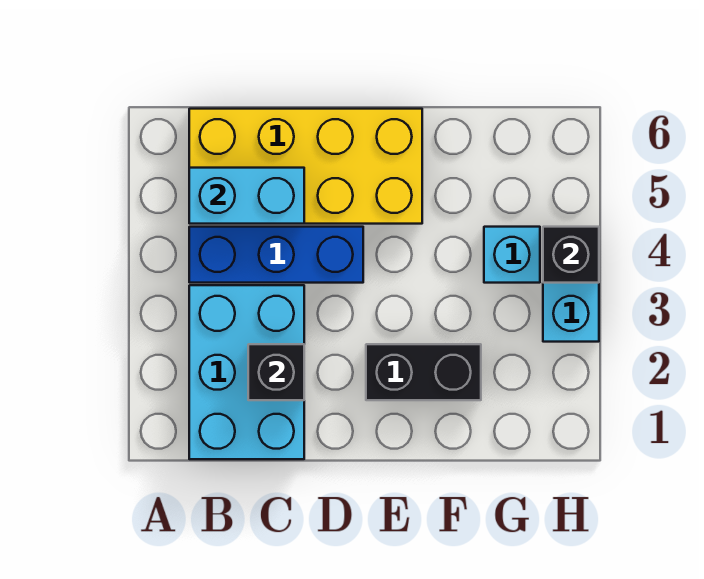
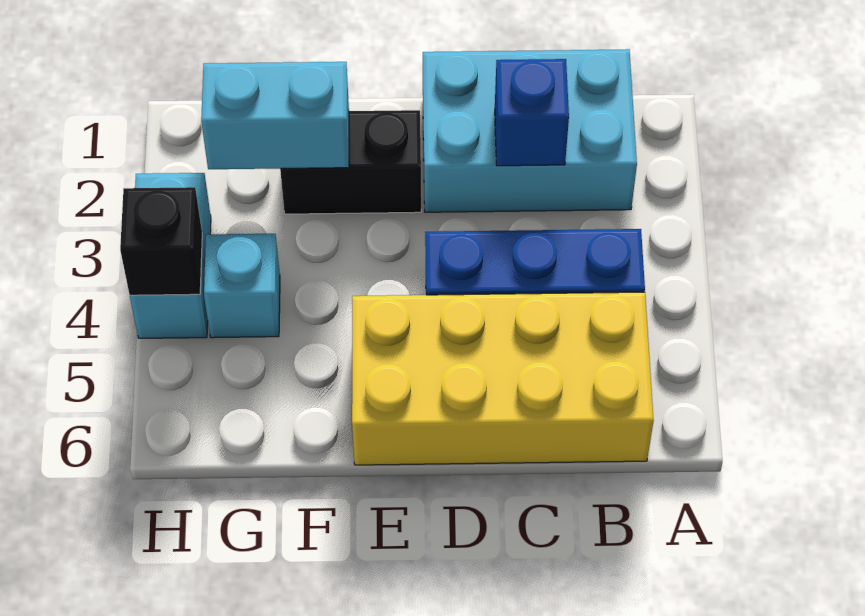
cyan brick B1:C3 level 1 -> cyan brick B1:D2 level 1
cyan brick B5:C5 level 2 -> cyan brick F2:G2 level 2
black brick C2 level 2 -> blue brick C2 level 2

